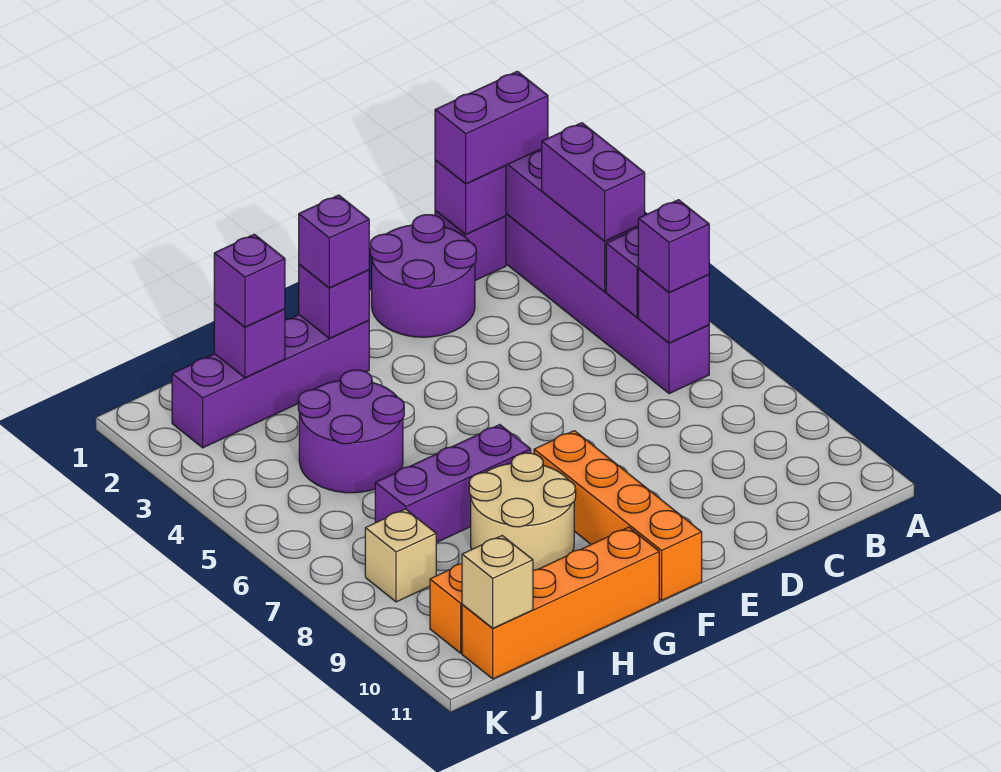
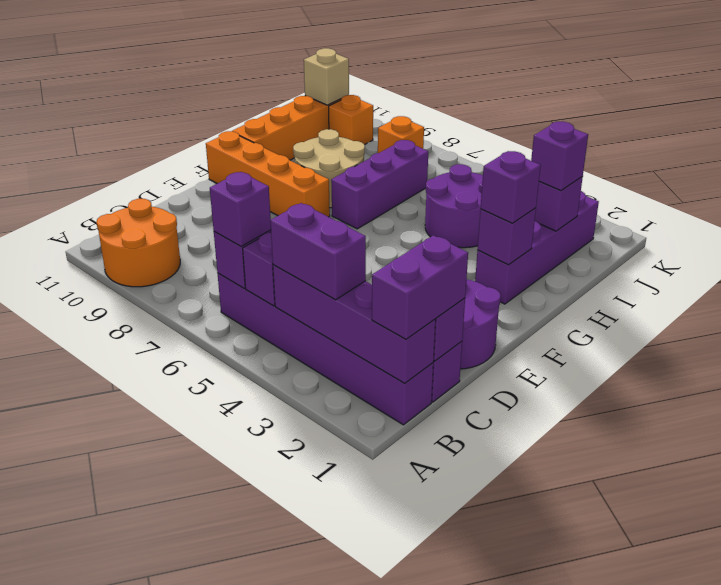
none -> orange round brick A9:B10 level 1
tan brick J8 level 1 -> orange brick J8 level 1

